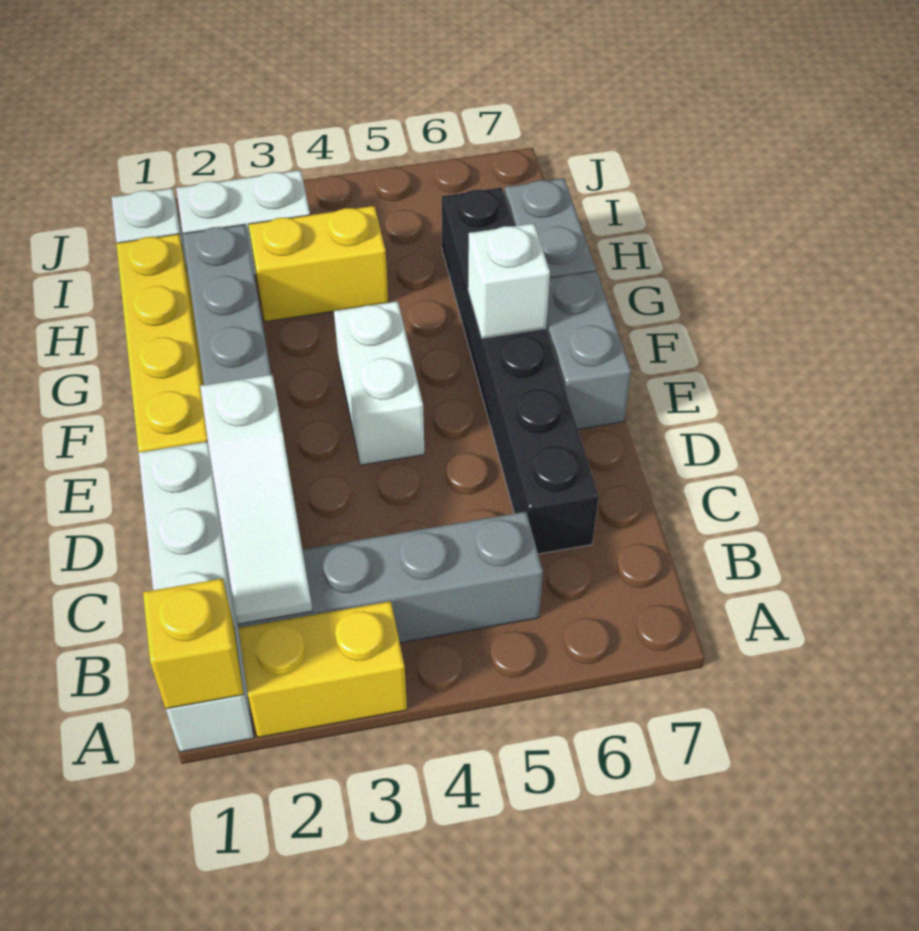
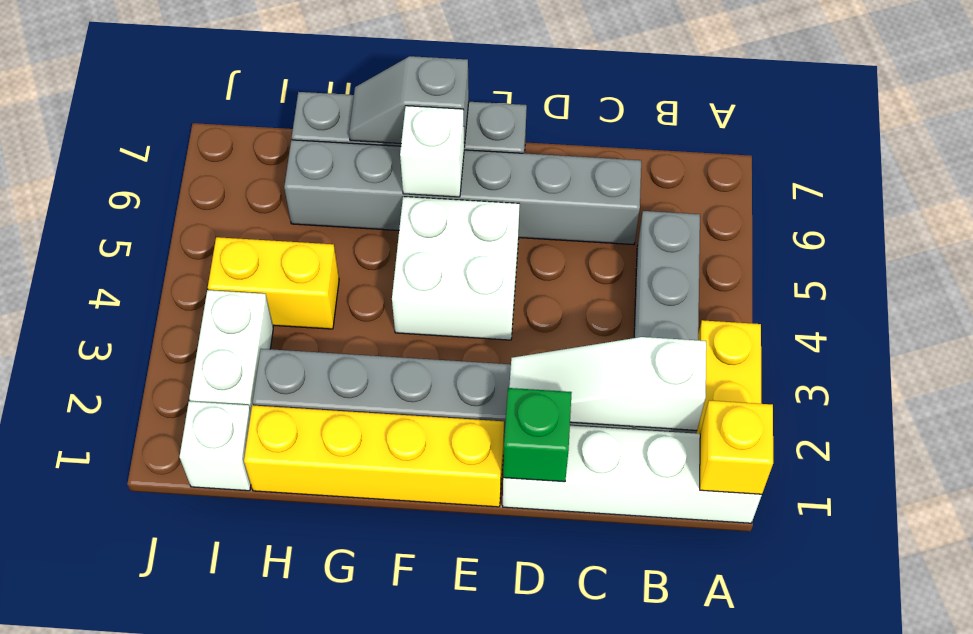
white slope B2:D2 level 2 top D -> white slope B2:D2 level 2 top B
black brick C6:H6 level 1 -> grey brick C6:H6 level 1
none -> green brick D1 level 2
white brick E4:F4 level 1 -> white brick E4:F5 level 1
none -> grey slope F7:G7 level 2 top F
yellow brick H3:H4 level 1 -> yellow brick H4:I4 level 1

